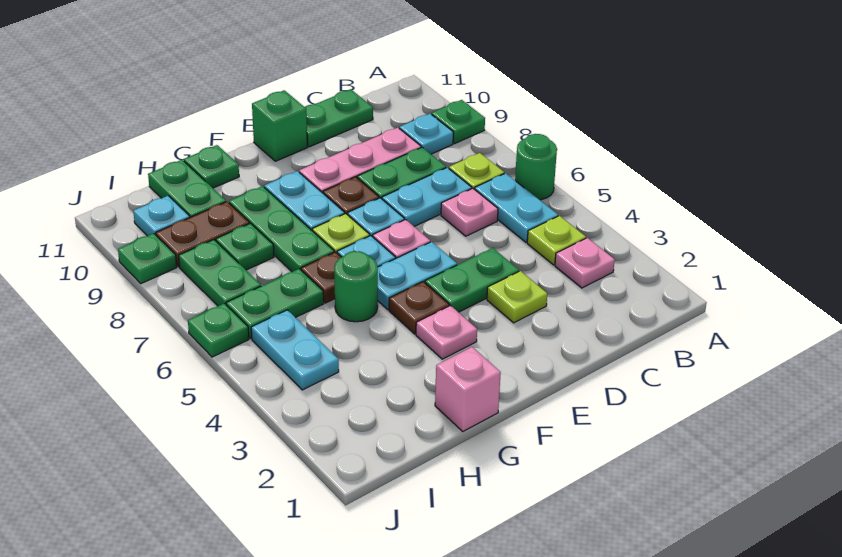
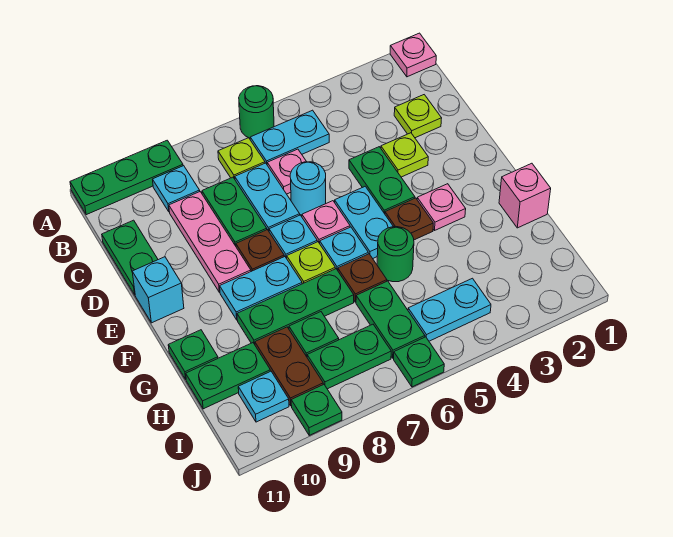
green plate A9 level 1 -> green plate A9:A11 level 1
pink plate B3 level 1 -> pink plate A1 level 1
lime plate B4 level 1 -> lime plate C2 level 1
none -> cyan round brick D6 level 1
green brick E11 level 1 -> cyan brick E11 level 1

